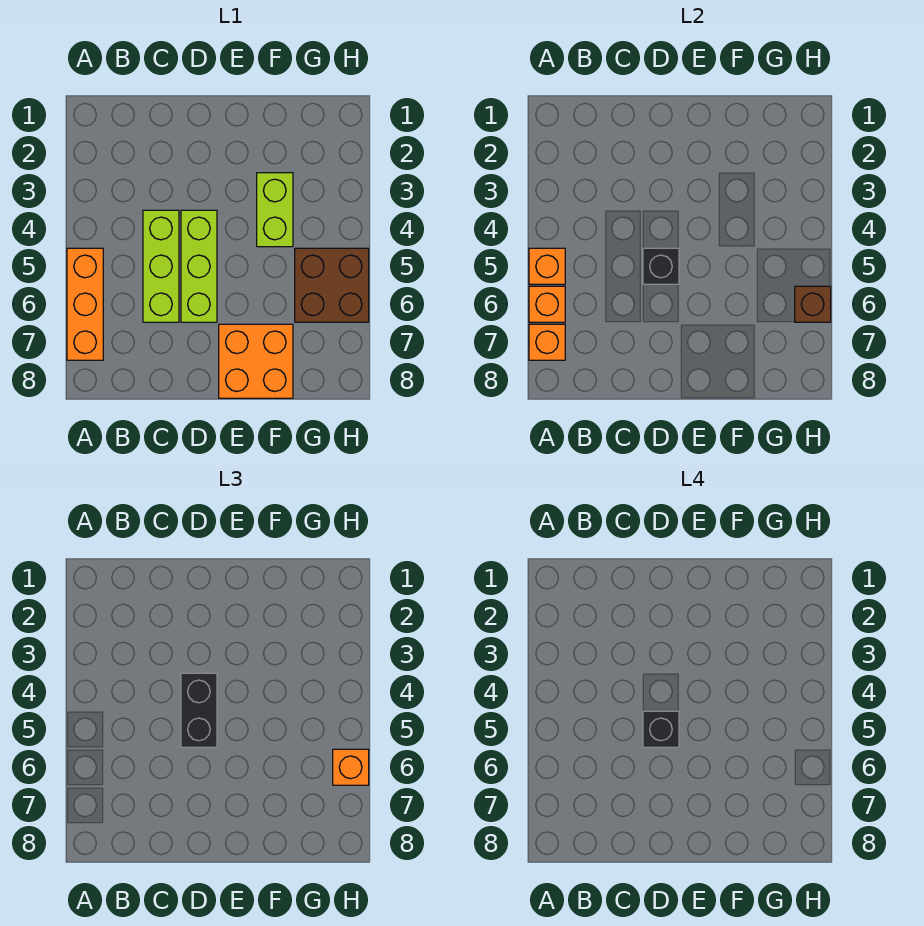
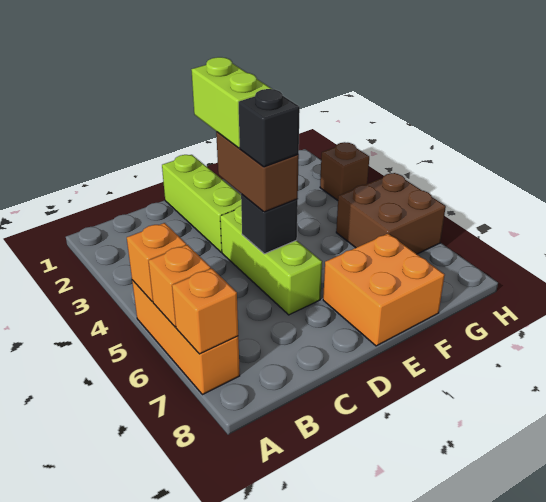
lime brick C4:C6 level 1 -> lime brick D1:D3 level 1
black brick D4:D5 level 3 -> brown brick D4:D5 level 3
lime brick F3:F4 level 1 -> lime brick D3:D4 level 4
brown brick H6 level 2 -> brown brick H3 level 1
orange brick H6 level 3 -> none

